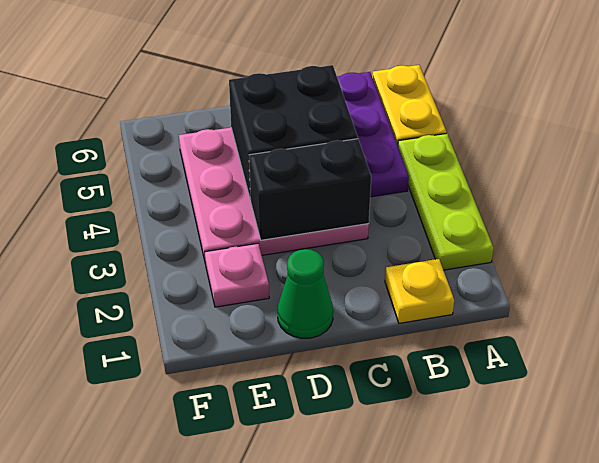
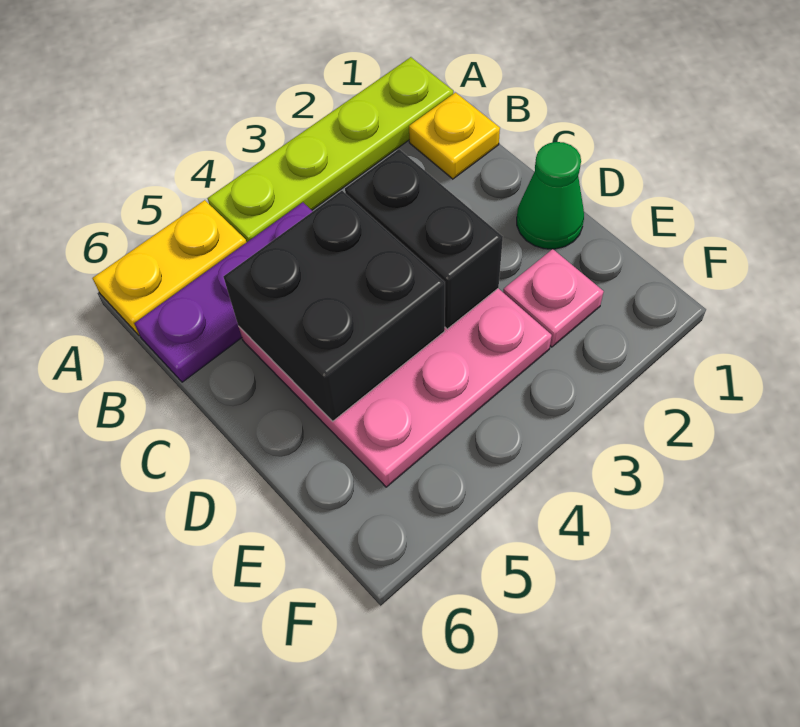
lime plate A2:A4 level 1 -> lime plate A1:A4 level 1

